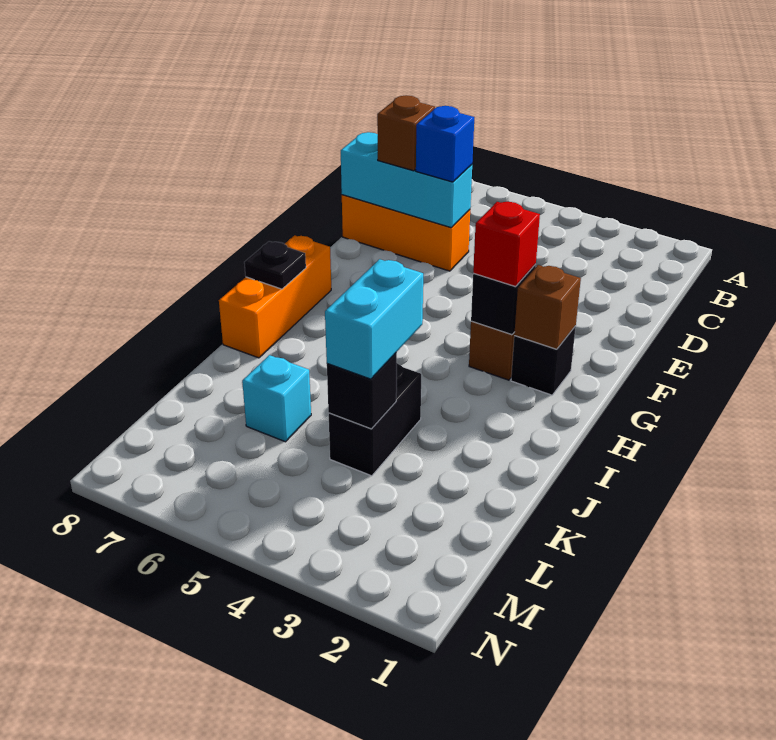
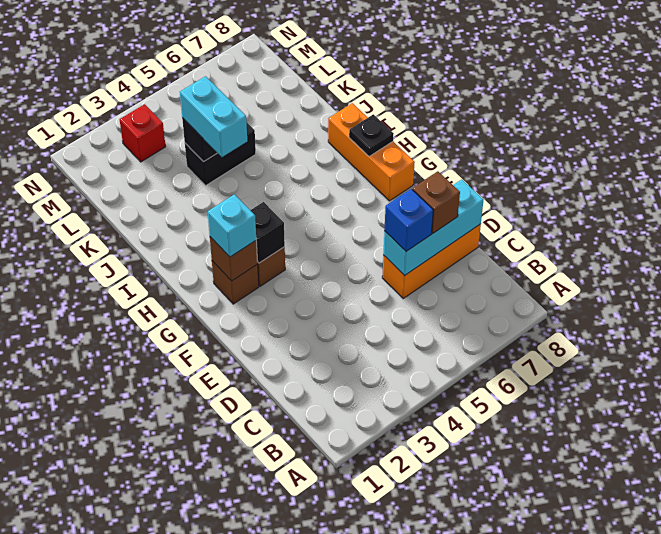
black brick G2 level 1 -> brown brick G2 level 1
red brick G3 level 3 -> red brick M3 level 1
black brick J4:K4 level 1 -> black brick K4:K5 level 1
cyan brick K6 level 1 -> cyan brick G2 level 3

